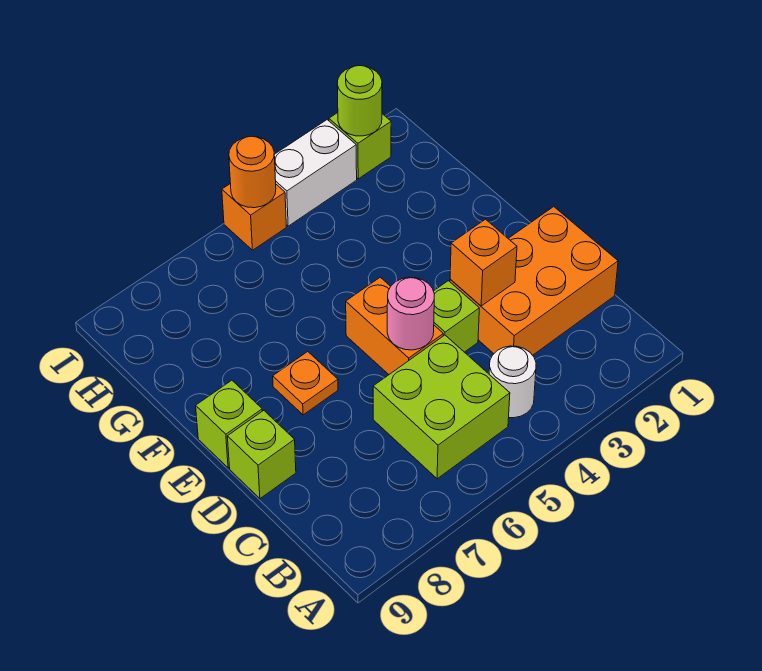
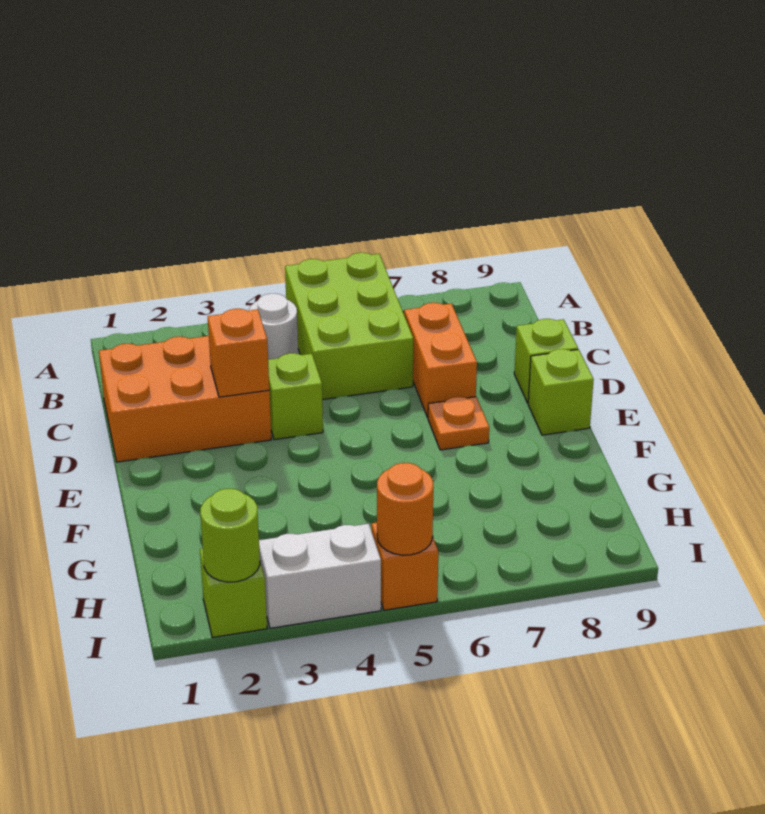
lime brick B5:C6 level 1 -> lime brick A5:C6 level 1
orange brick D5:E5 level 1 -> orange brick C7:D7 level 1
pink round brick D5 level 2 -> none

